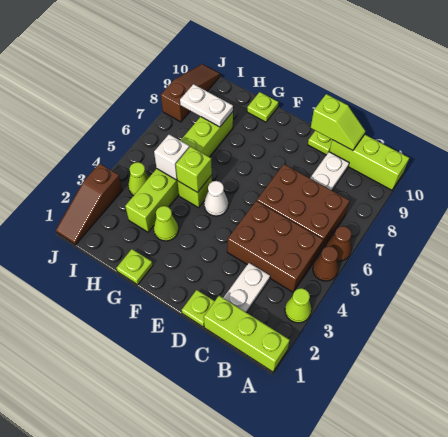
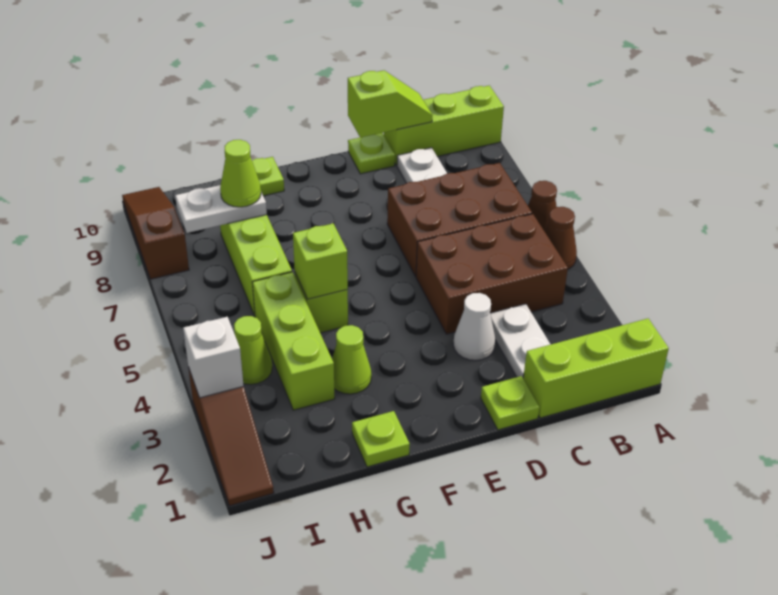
lime cone A3 level 1 -> lime cone H8 level 3
white cone F5 level 1 -> white cone D3 level 1
white brick H5 level 2 -> white brick J3 level 2

